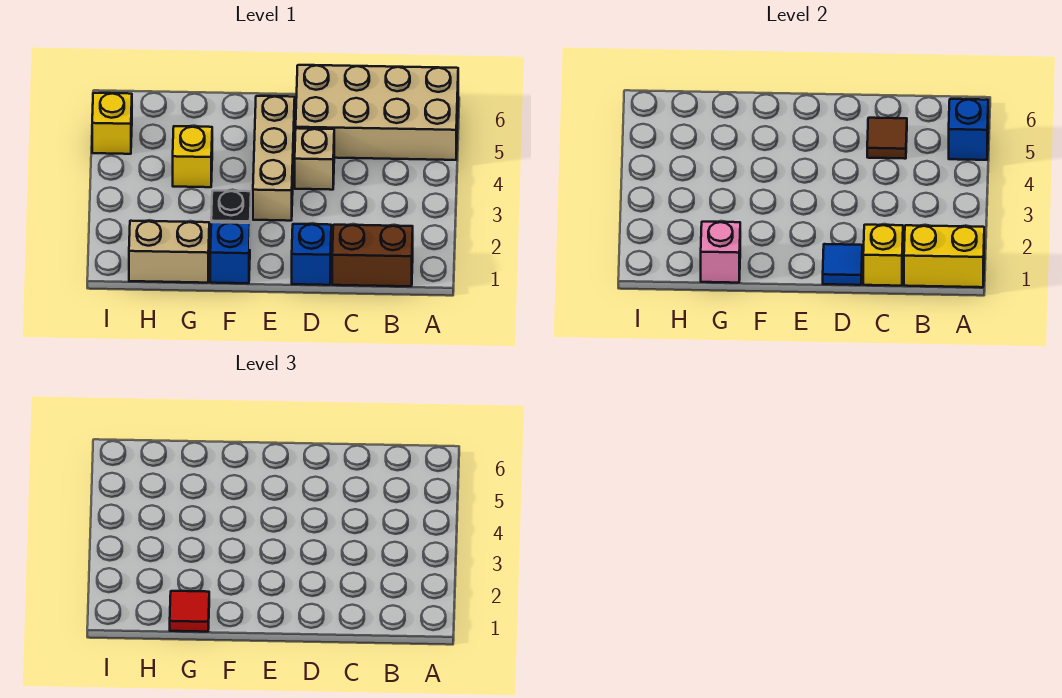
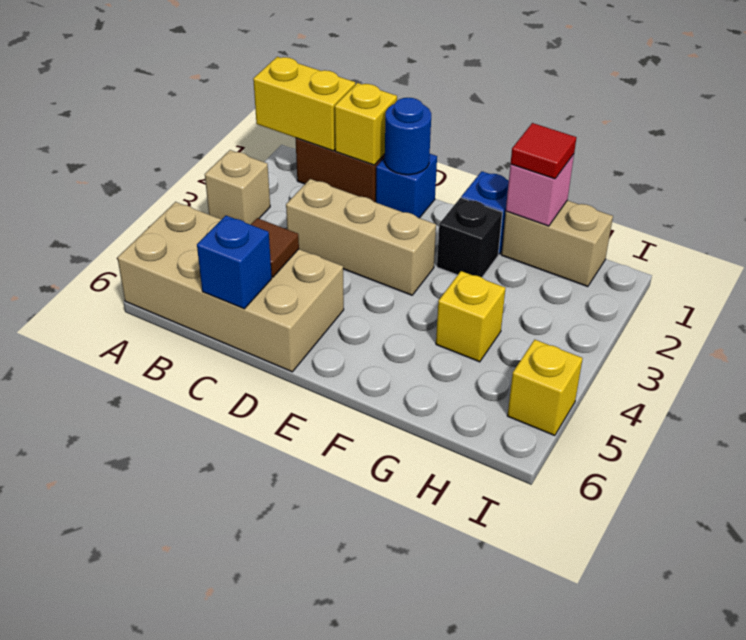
blue brick A5 level 2 -> blue brick C6 level 2
blue tile D1 level 2 -> blue round brick D1 level 2
tan brick D4 level 1 -> tan brick A3 level 1
tan brick E3:E5 level 1 -> tan brick C3:E3 level 1

